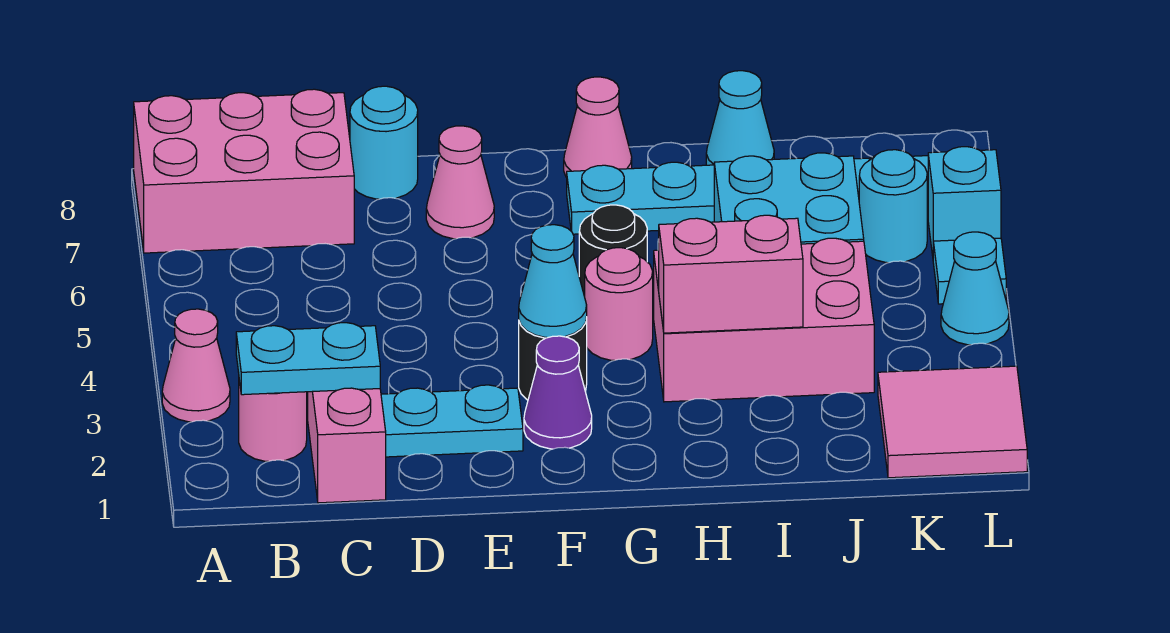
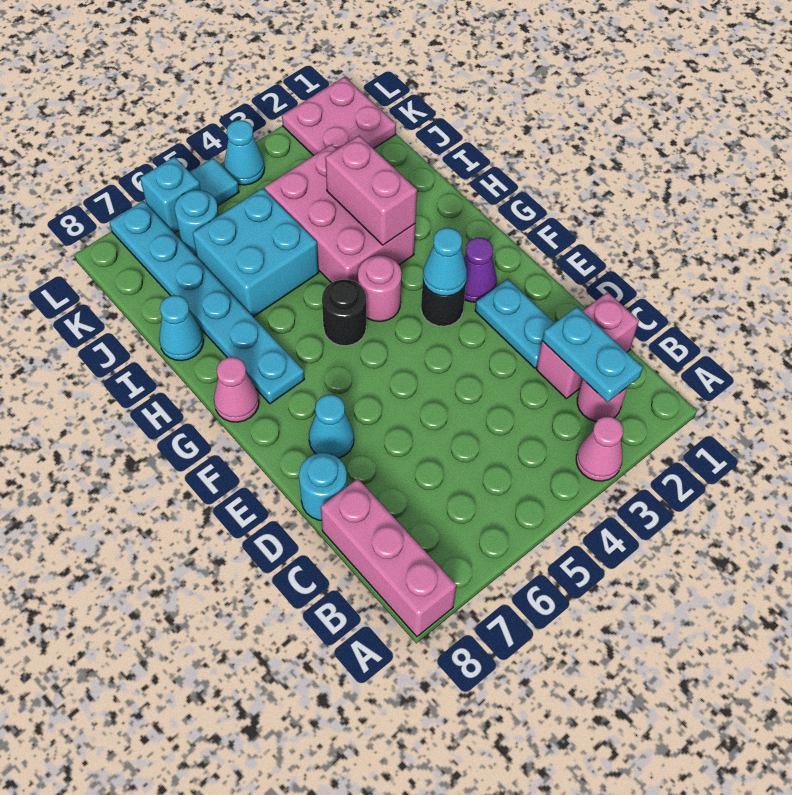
pink brick A7:C8 level 1 -> pink brick A8:C8 level 1
pink cone E7 level 1 -> cyan cone E7 level 1
pink tile K1:L2 level 1 -> pink plate K1:L2 level 1

